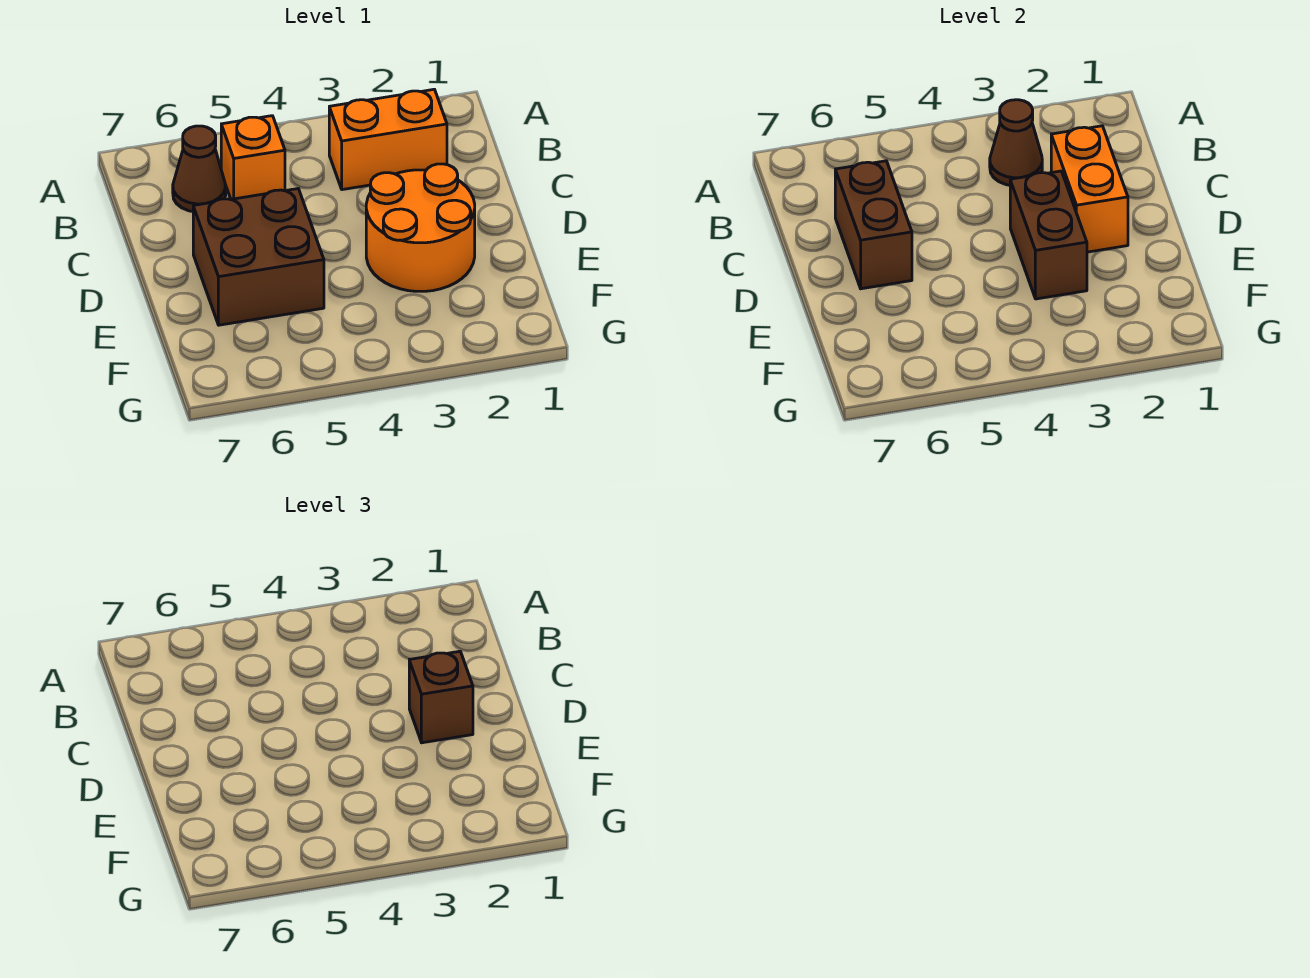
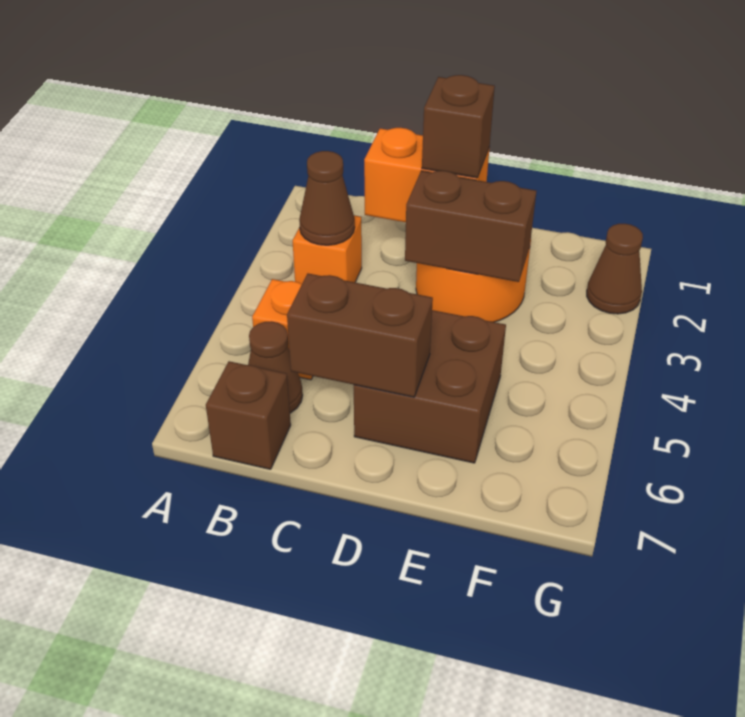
orange brick B2:B3 level 1 -> orange brick B3 level 1
none -> brown brick B7 level 1
none -> brown cone G2 level 1

